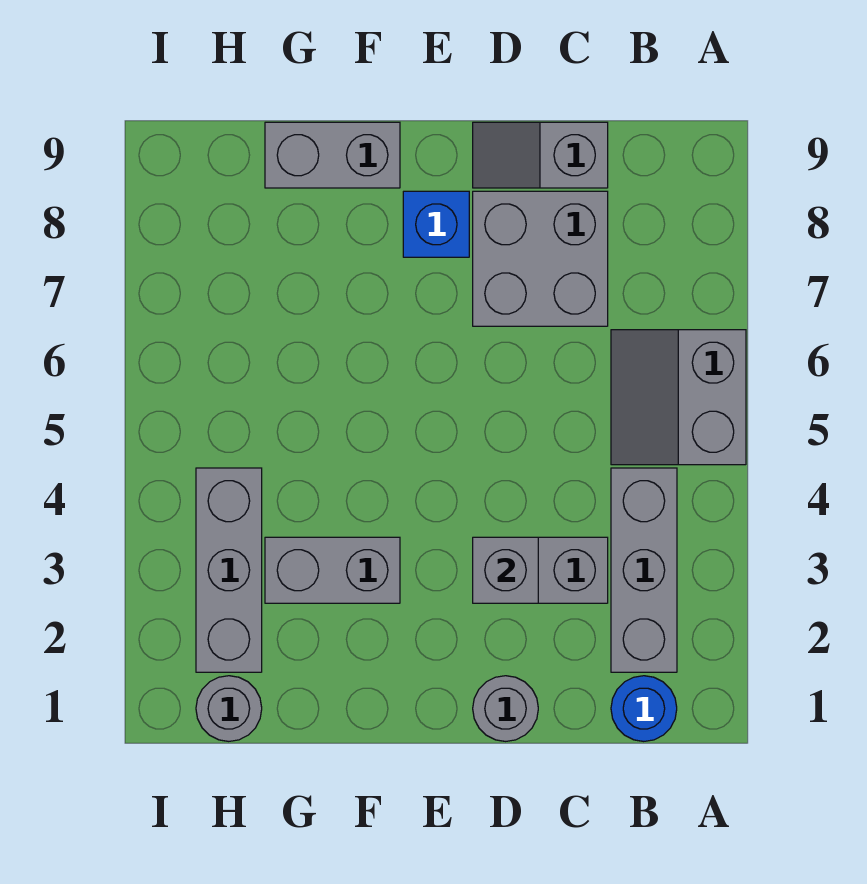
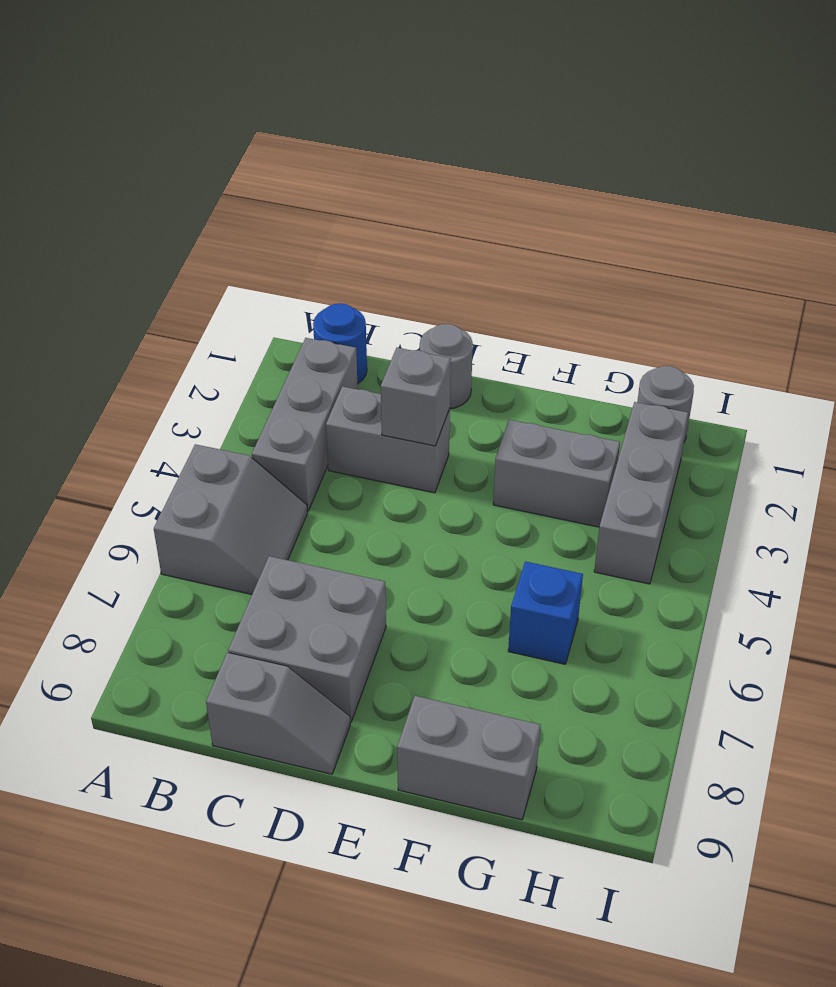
blue brick E8 level 1 -> blue brick G6 level 1

